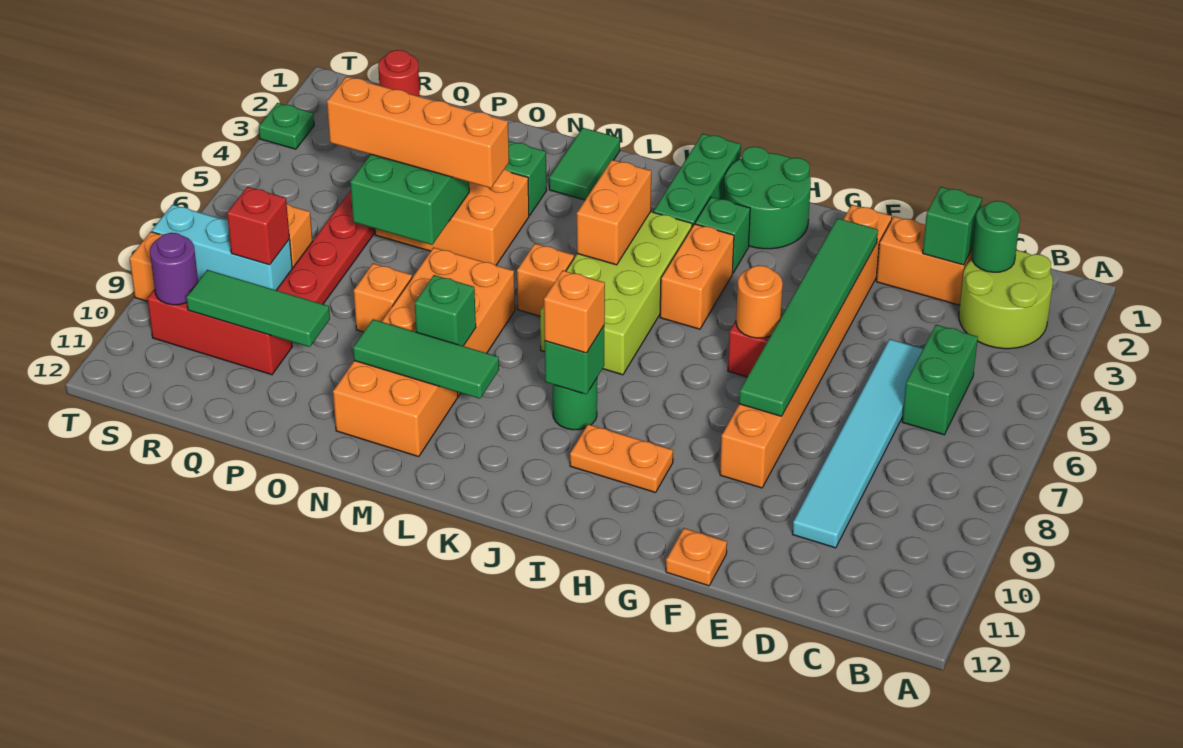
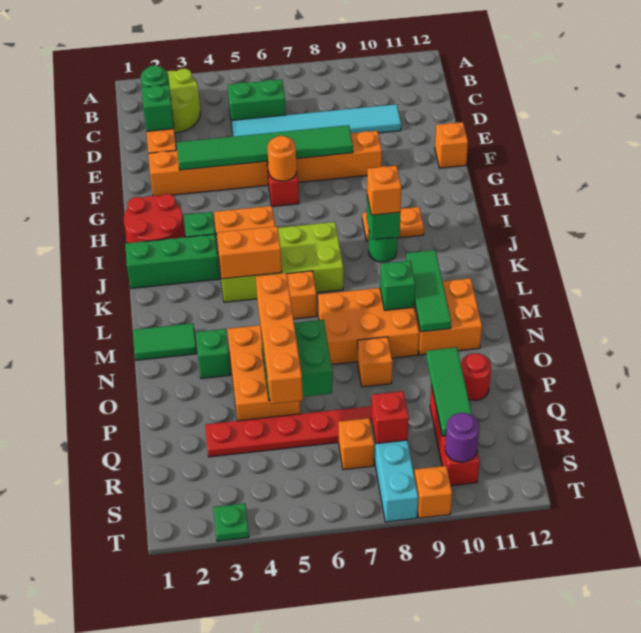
orange plate F12 level 1 -> orange brick F12 level 1
green round brick H1:I2 level 1 -> red round brick H1:I2 level 1
orange plate H10:I10 level 1 -> orange plate I9:I10 level 1
red round brick R1 level 1 -> red round brick P11 level 1

